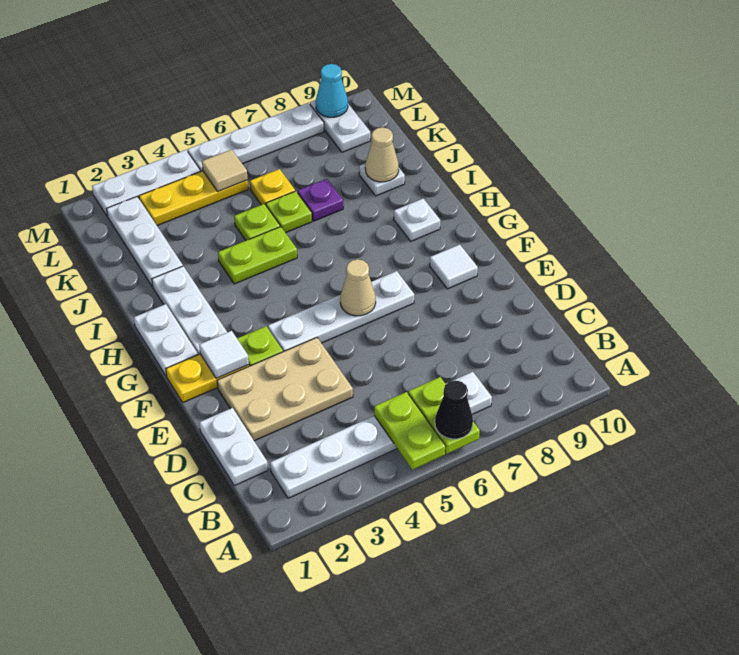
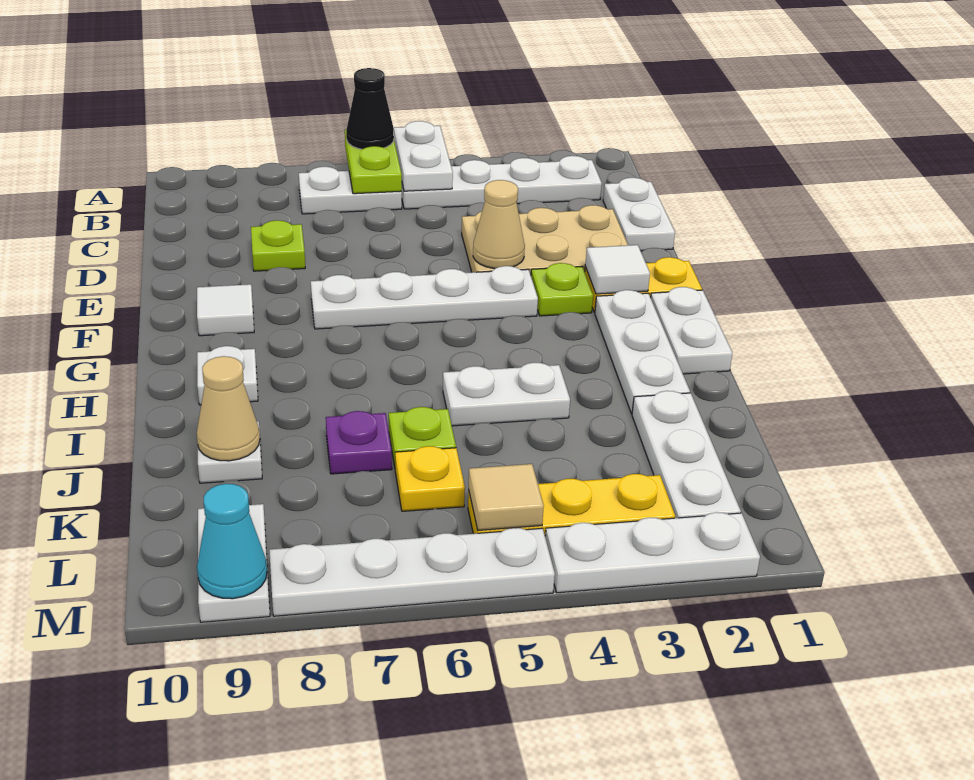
lime plate A5:B5 level 2 -> white plate A5:B5 level 2
tan cone F6 level 2 -> tan cone E4 level 2
lime plate I4:I5 level 1 -> white plate I4:I5 level 1
lime plate J5 level 1 -> lime plate D8 level 1

